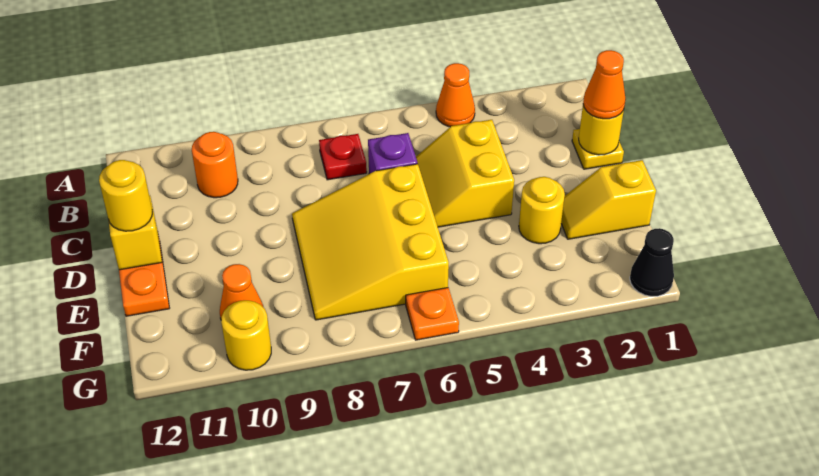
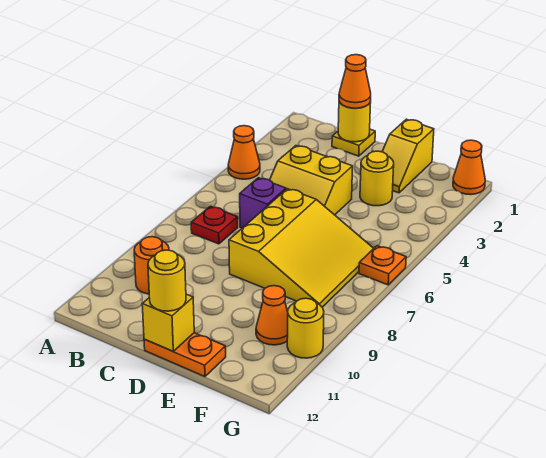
yellow slope D6:F8 level 1 top 6 -> yellow slope D6:F8 level 1 top D
black cone G1 level 1 -> orange cone G1 level 1

